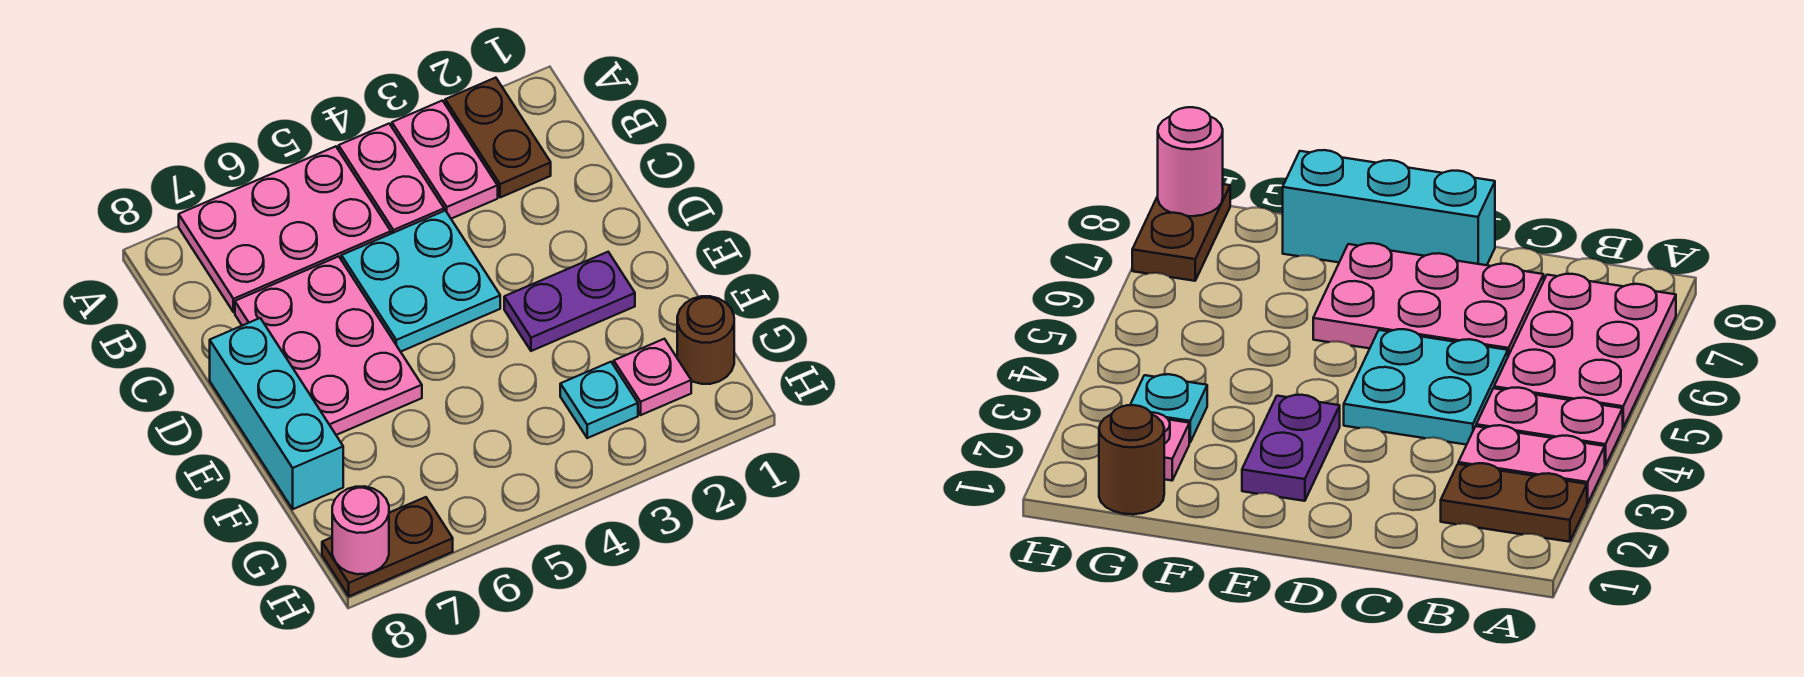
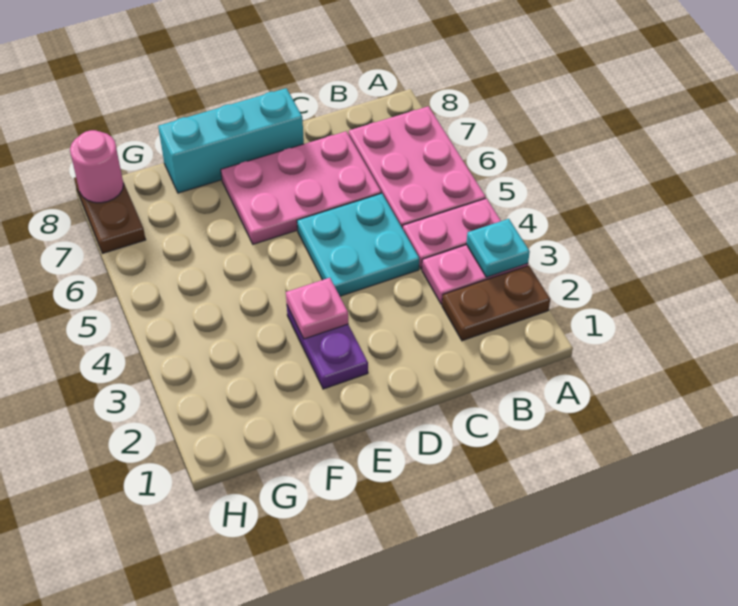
brown round brick G1 level 1 -> none
pink plate G2 level 1 -> pink plate E3 level 2
cyan plate G3 level 1 -> cyan plate A3 level 2

